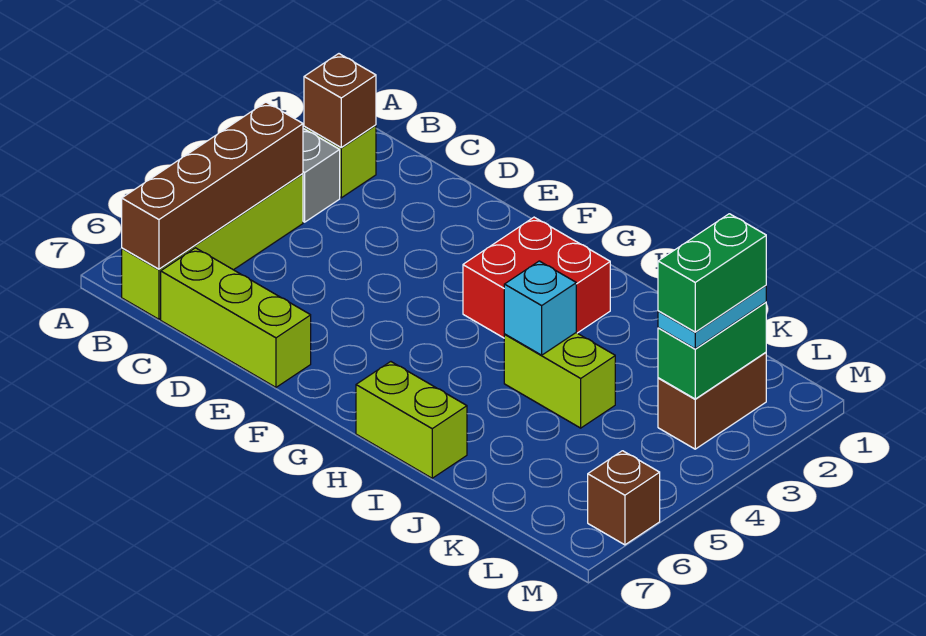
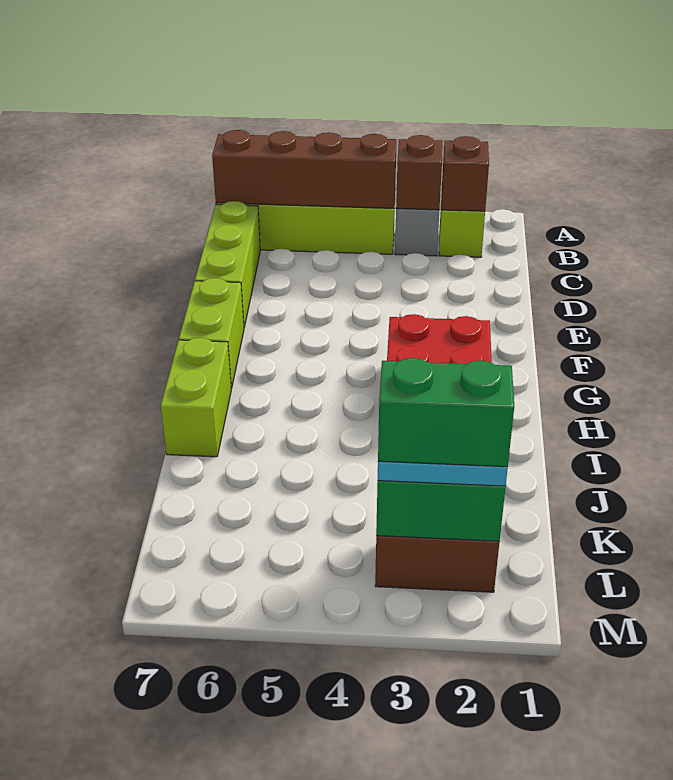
lime brick I4:J4 level 1 -> lime brick F7:G7 level 1
cyan brick I4 level 2 -> none
brown brick M6 level 1 -> brown brick B3 level 2

